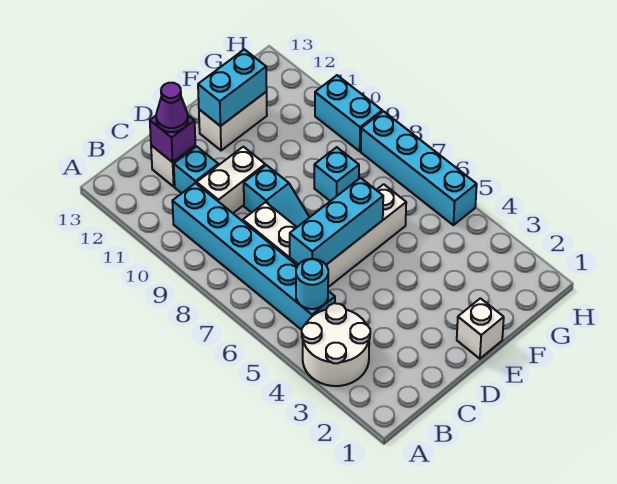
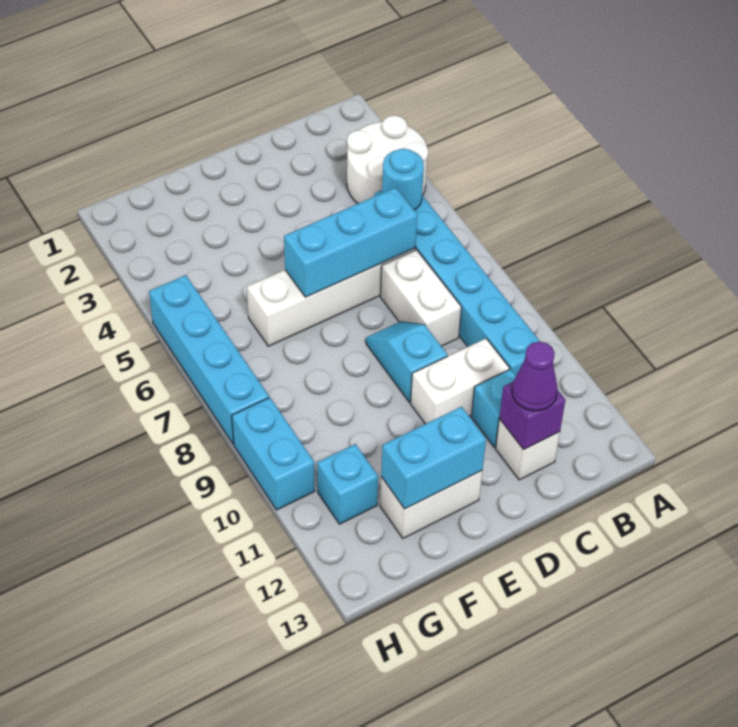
white brick E1 level 1 -> none
cyan brick F8 level 1 -> cyan brick G11 level 1

